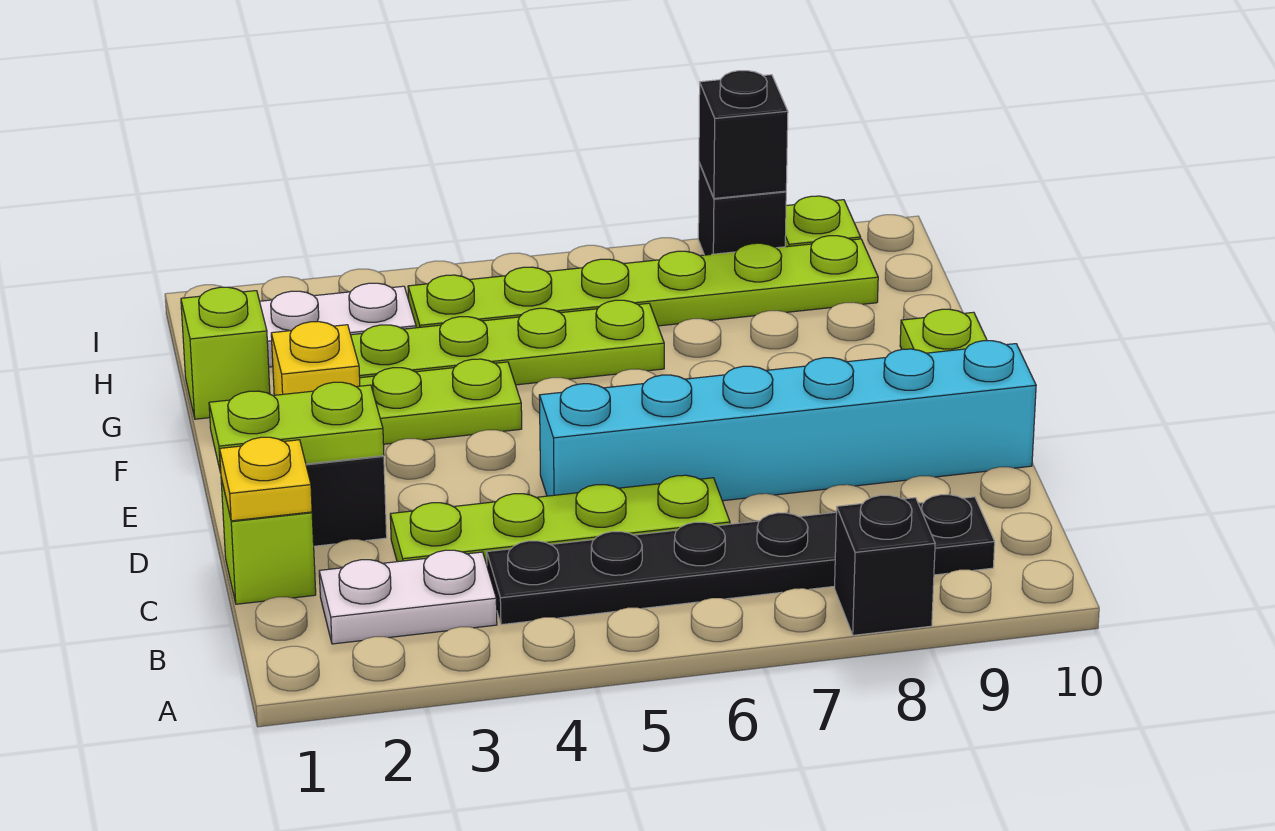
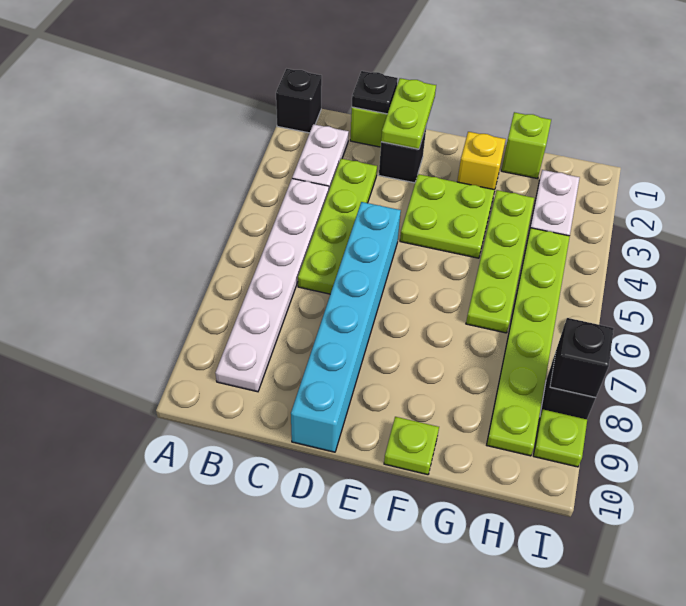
black brick A8 level 1 -> black brick A1 level 1
black plate B4:B9 level 1 -> white plate B4:B9 level 1
yellow plate C1 level 2 -> black plate C1 level 2
lime plate F3:F4 level 1 -> lime plate E3:F4 level 1

